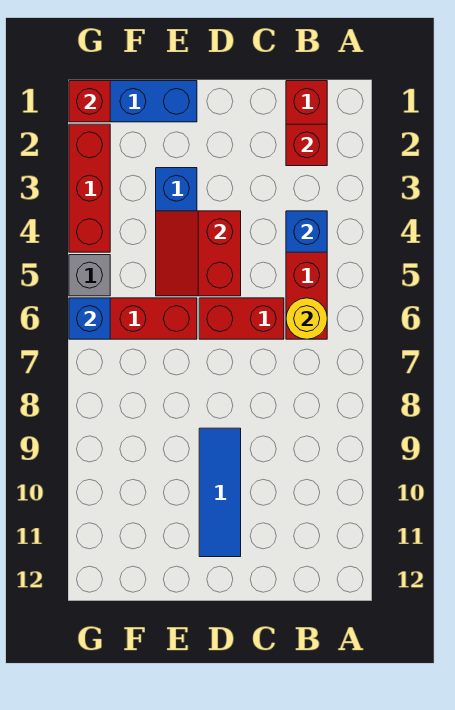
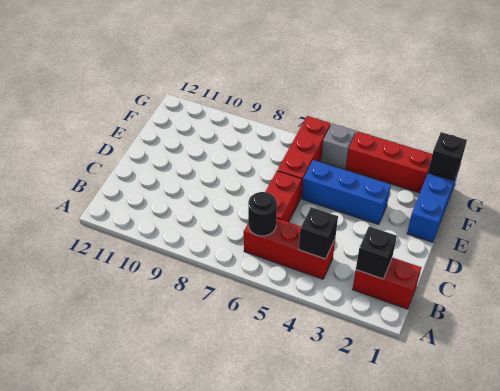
red brick B2 level 2 -> black brick B2 level 2
blue brick B4 level 2 -> black brick B4 level 2
yellow round brick B6 level 2 -> black round brick B6 level 2
red slope D4:E5 level 2 top D -> none
blue tile D9:D11 level 1 -> none
red brick G1 level 2 -> black brick G1 level 2
blue brick G6 level 2 -> none

